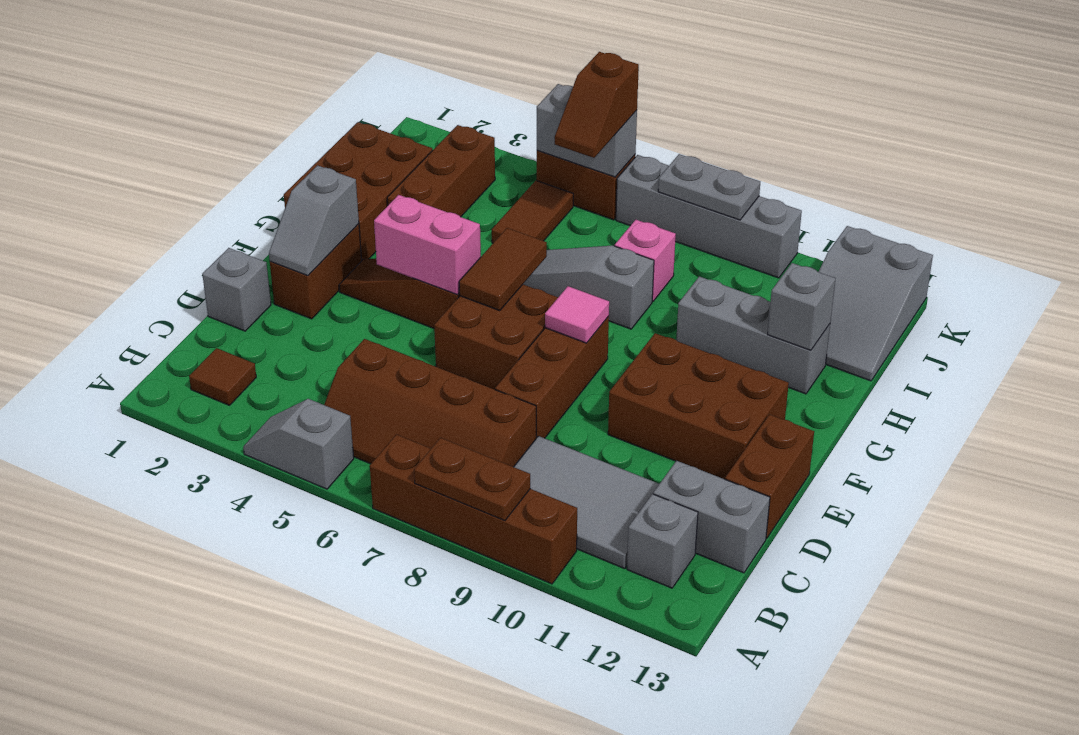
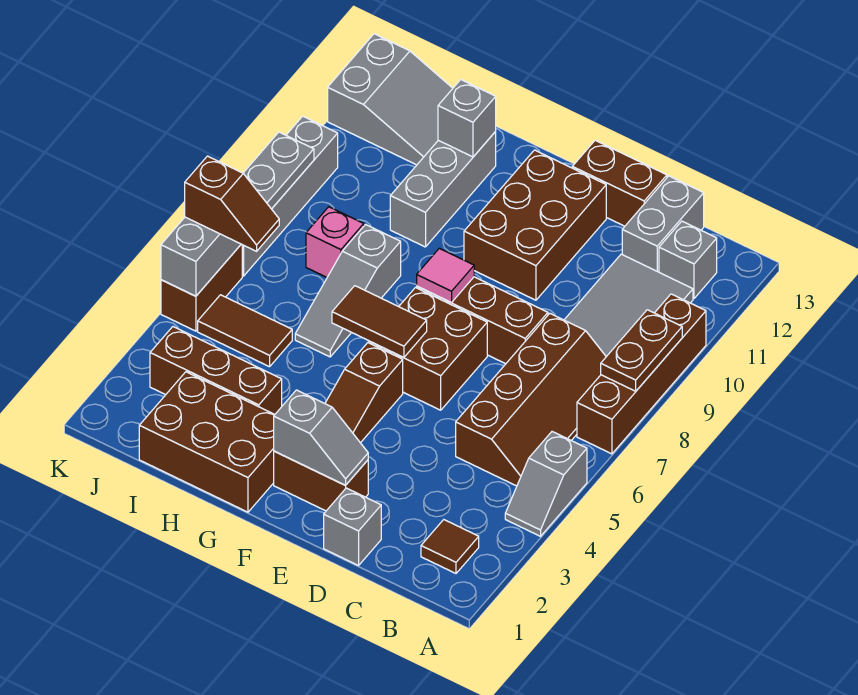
pink brick F4:F5 level 2 -> none

